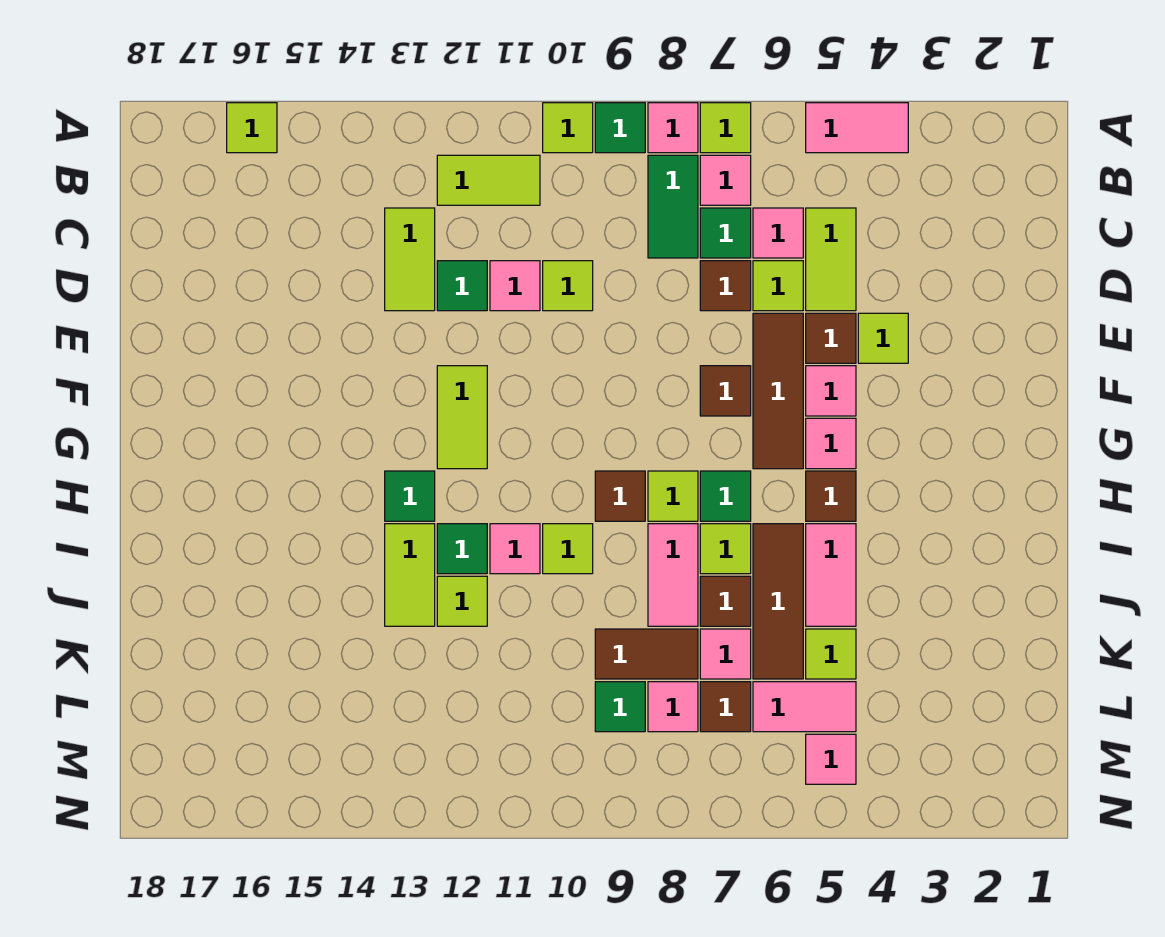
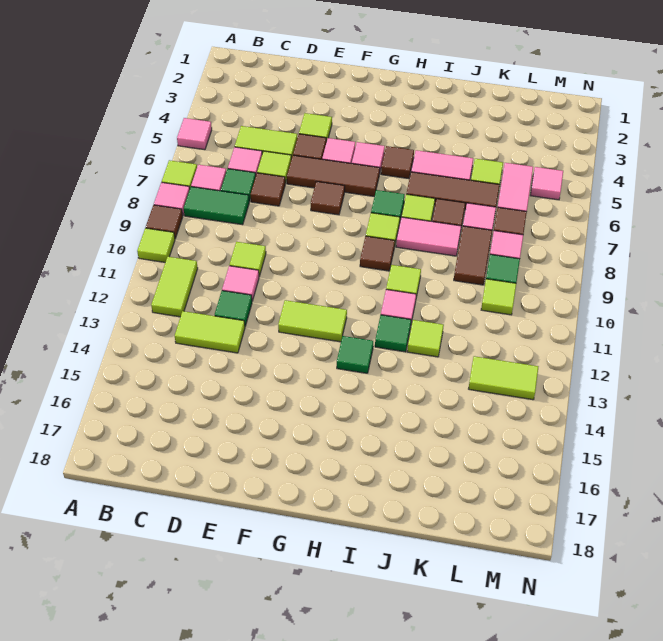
pink tile A4:A5 level 1 -> pink tile A5 level 1
green tile A9 level 1 -> brown tile A9 level 1
lime tile A16 level 1 -> lime tile L10 level 1
lime tile I13:J13 level 1 -> lime tile L13:M13 level 1

